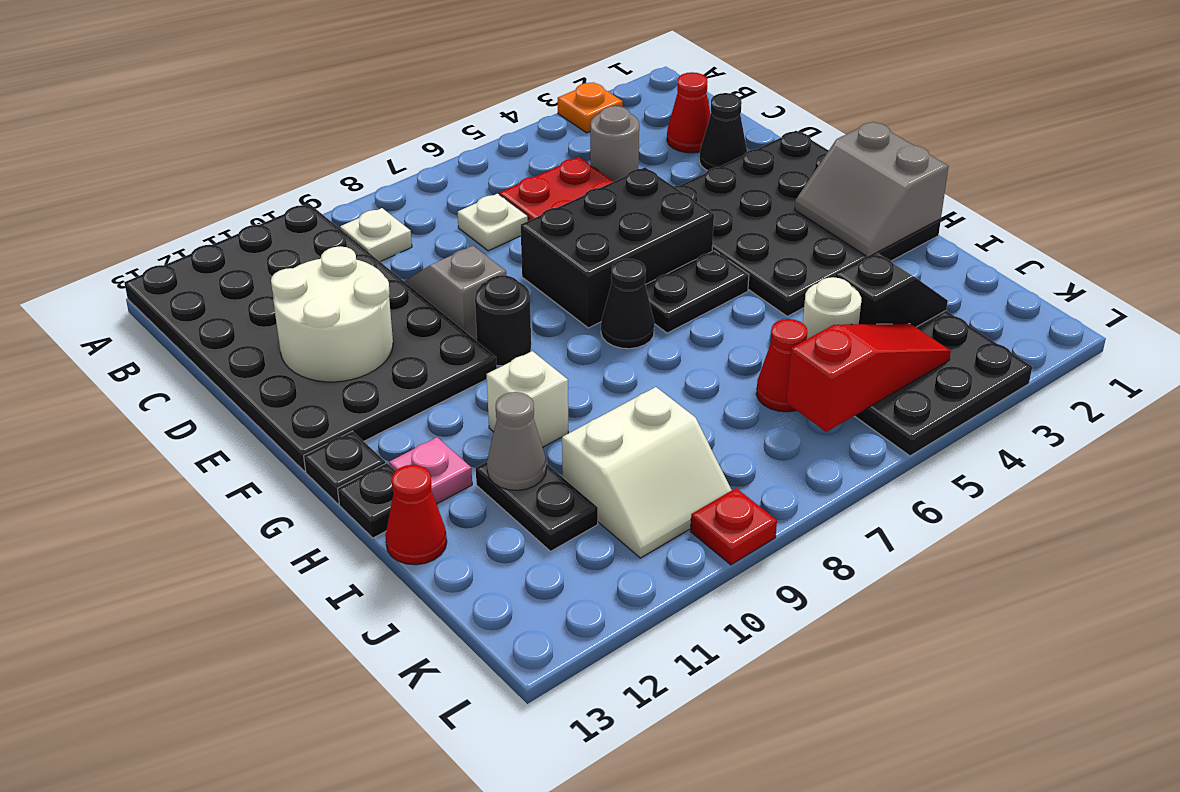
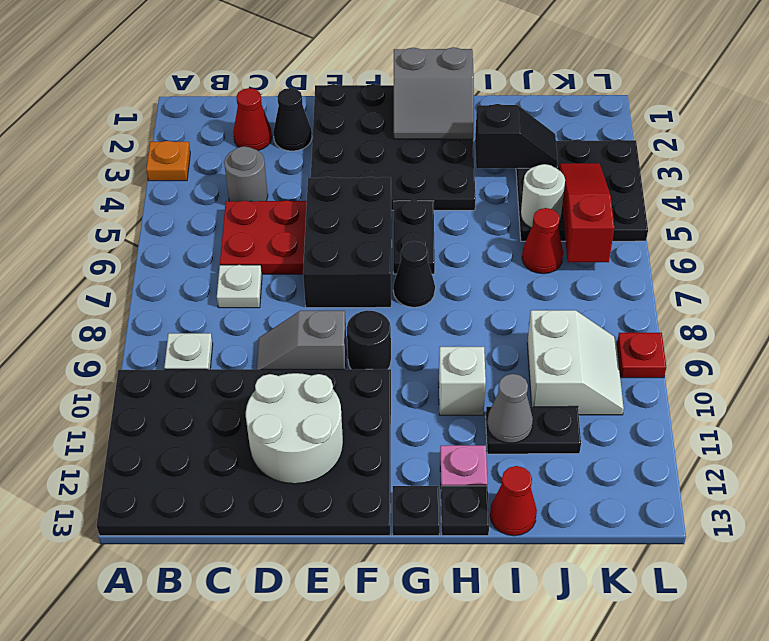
black slope J3:J4 level 2 top 4 -> black slope I3:J3 level 2 top I

